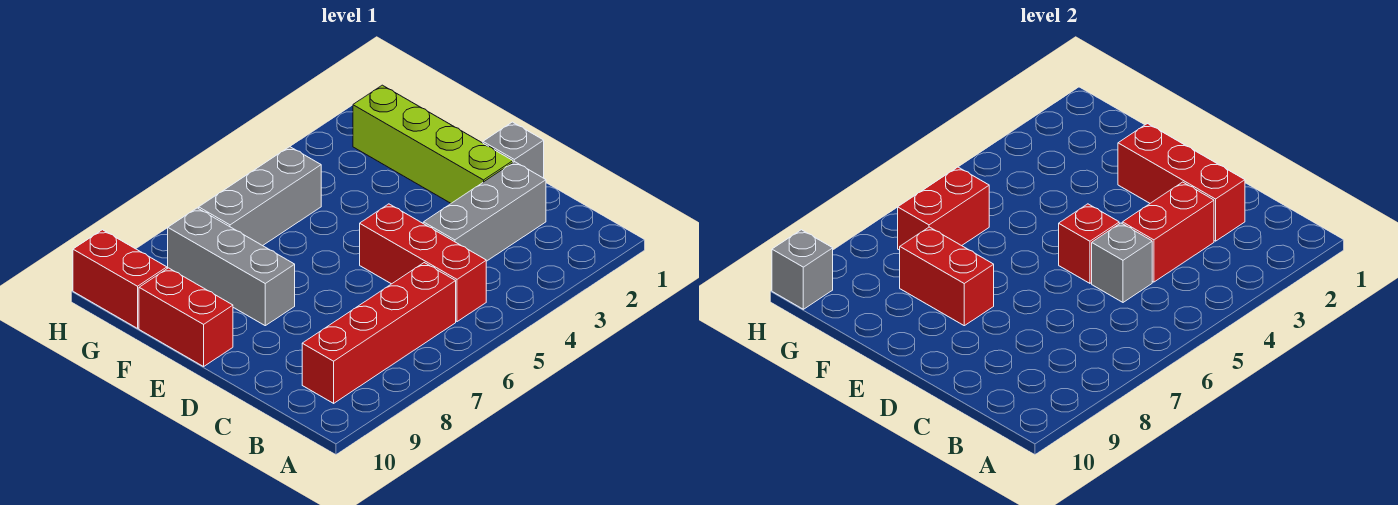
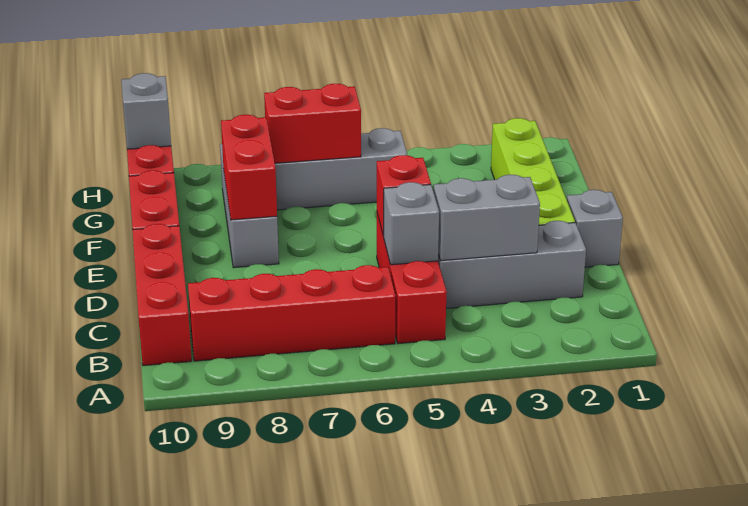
red brick C2:E2 level 2 -> red brick B10:D10 level 1
red brick C3:C4 level 2 -> grey brick C3:C4 level 2

